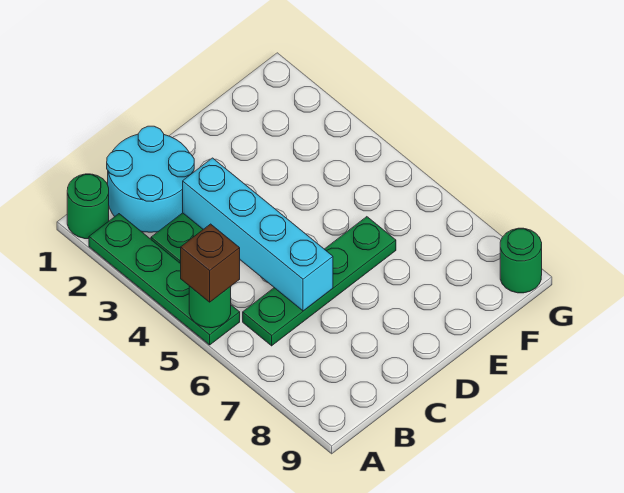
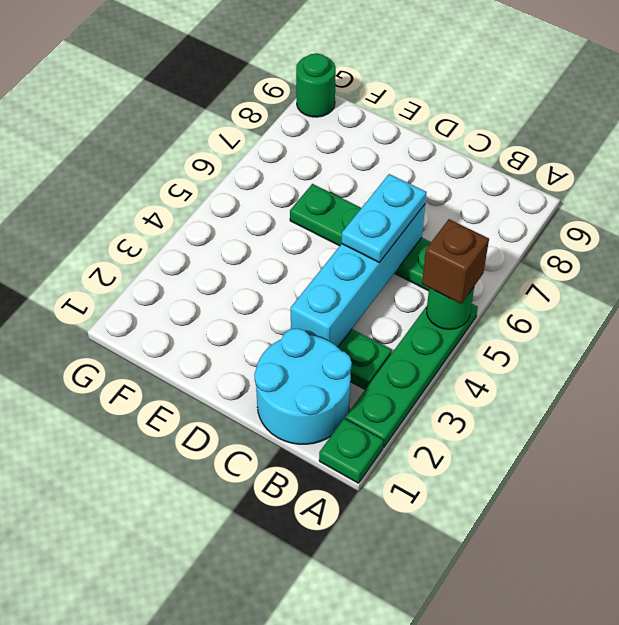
green round brick A1 level 1 -> green plate A1 level 1
none -> cyan plate C5:C6 level 3

